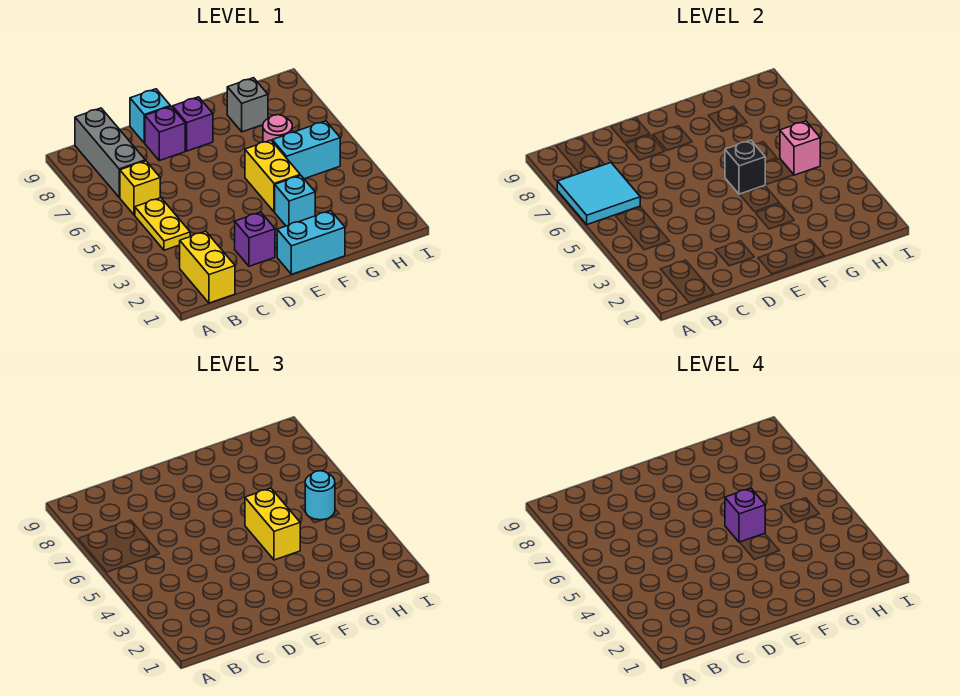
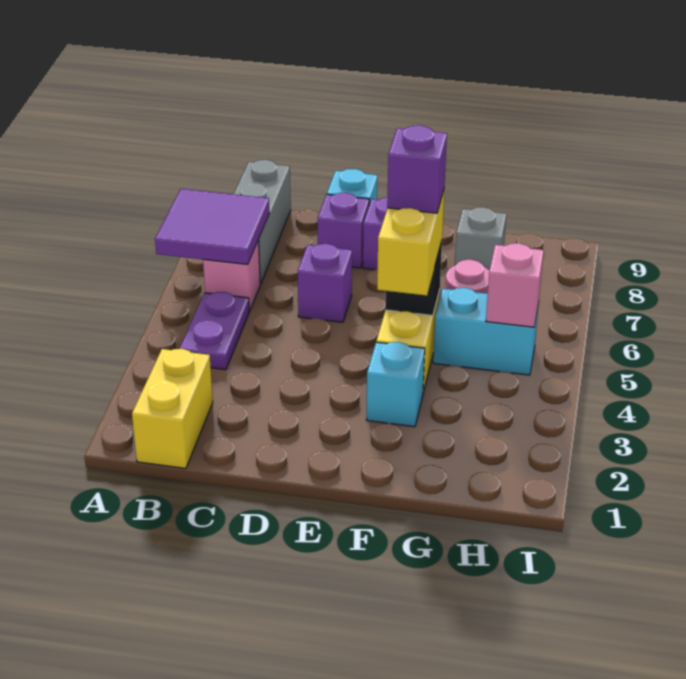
cyan tile A6:B7 level 2 -> purple tile A6:B7 level 2
yellow plate B4:B5 level 1 -> purple plate B4:B5 level 1
yellow brick B6 level 1 -> pink brick B6 level 1
purple brick D2 level 1 -> purple brick D6 level 1
cyan brick E1:F1 level 1 -> none
cyan round brick H5 level 3 -> none

